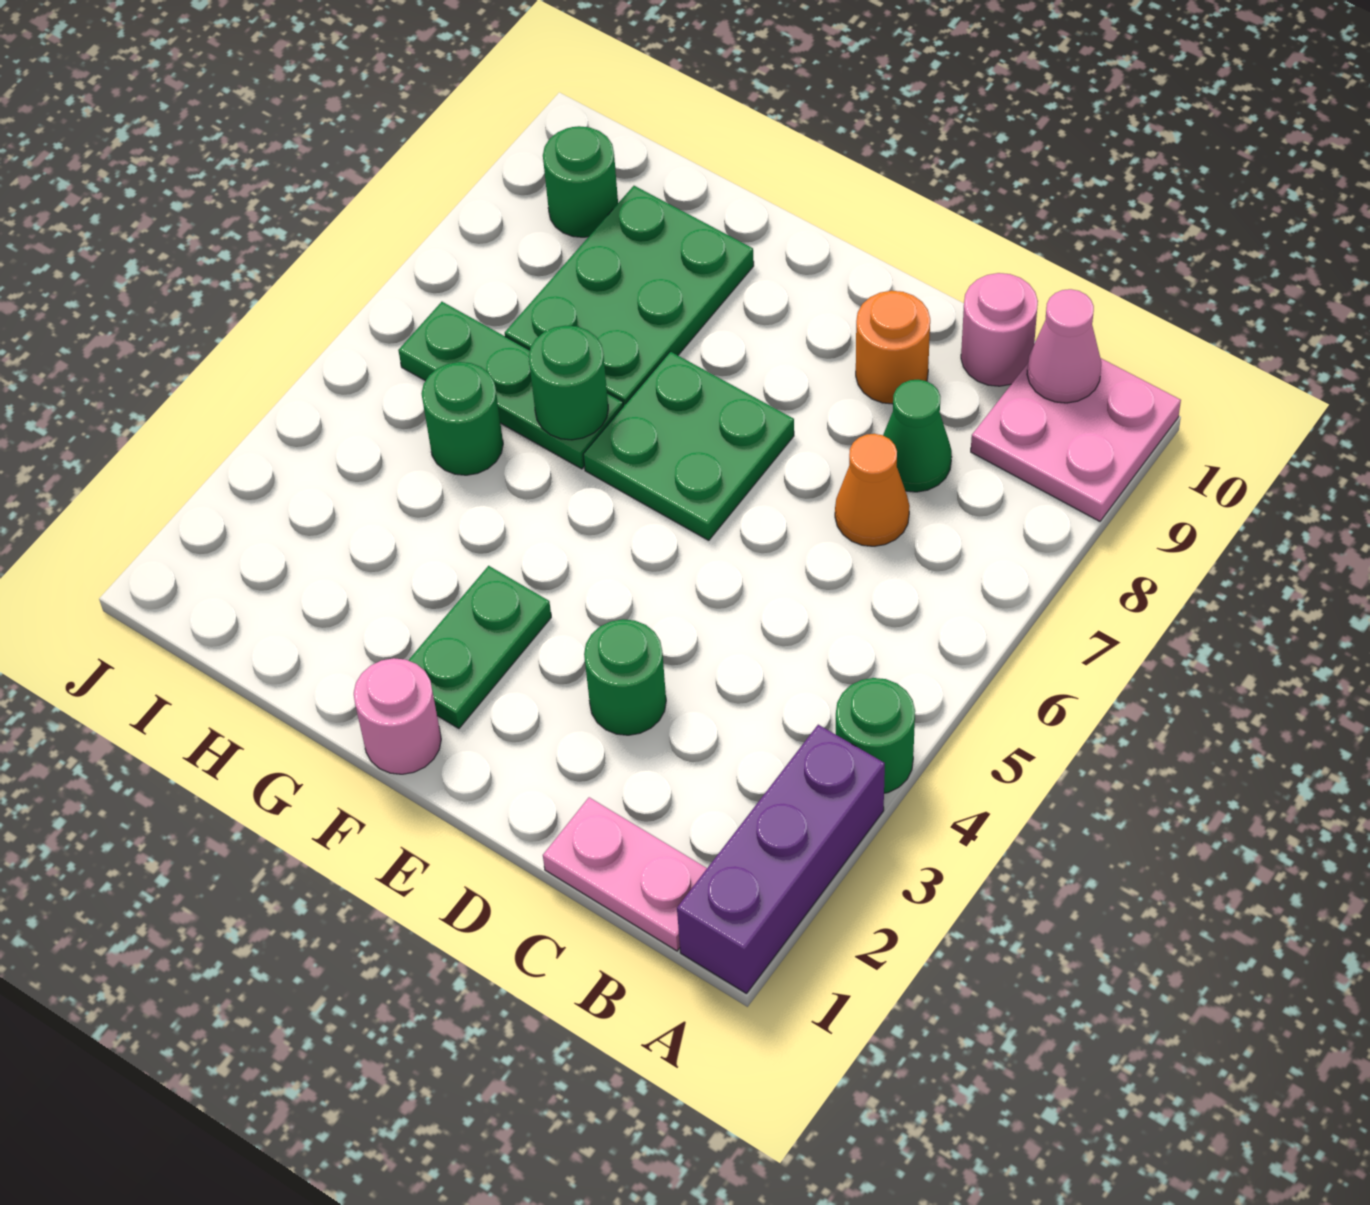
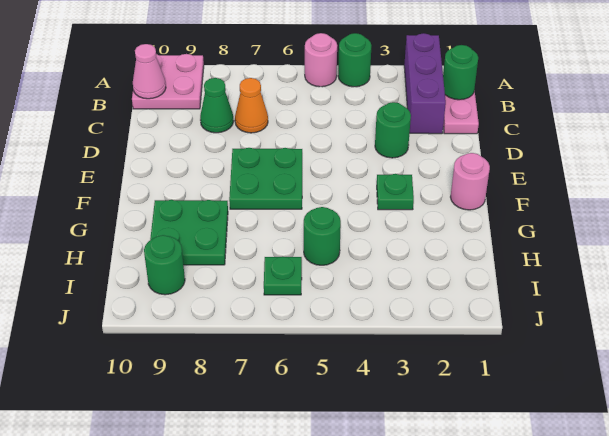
purple brick A1:A3 level 1 -> purple brick A2:C2 level 1
pink round brick C10 level 1 -> pink round brick A5 level 1
orange round brick D9 level 1 -> none
green plate F2:F3 level 1 -> green plate F3 level 1
green plate G6:I6 level 1 -> green plate I6 level 1
green round brick G6 level 2 -> green round brick B1 level 2
green plate G7:H9 level 1 -> green plate G8:H9 level 1

